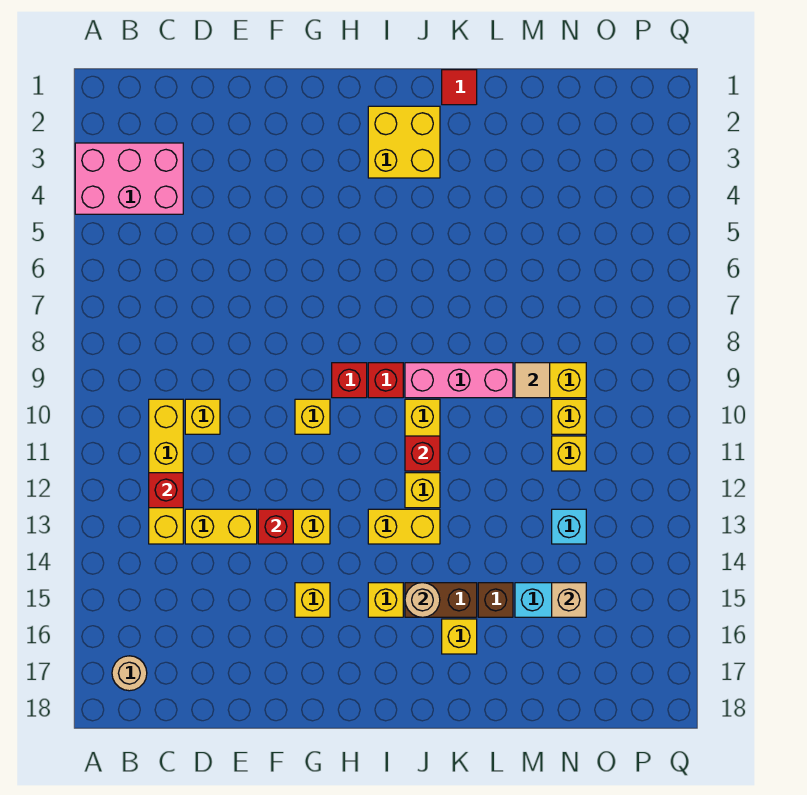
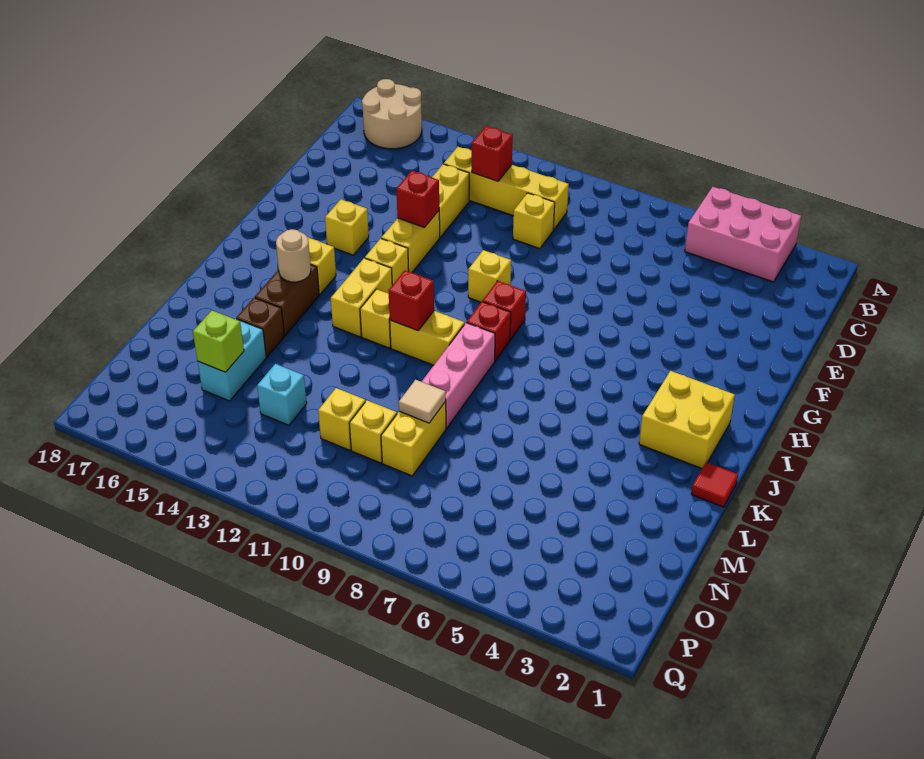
pink brick A3:C4 level 1 -> pink brick A3:B5 level 1
tan round brick B17 level 1 -> tan round brick A16:B17 level 1
yellow brick K16 level 1 -> yellow brick H13 level 1
tan brick N15 level 2 -> lime brick N15 level 2

